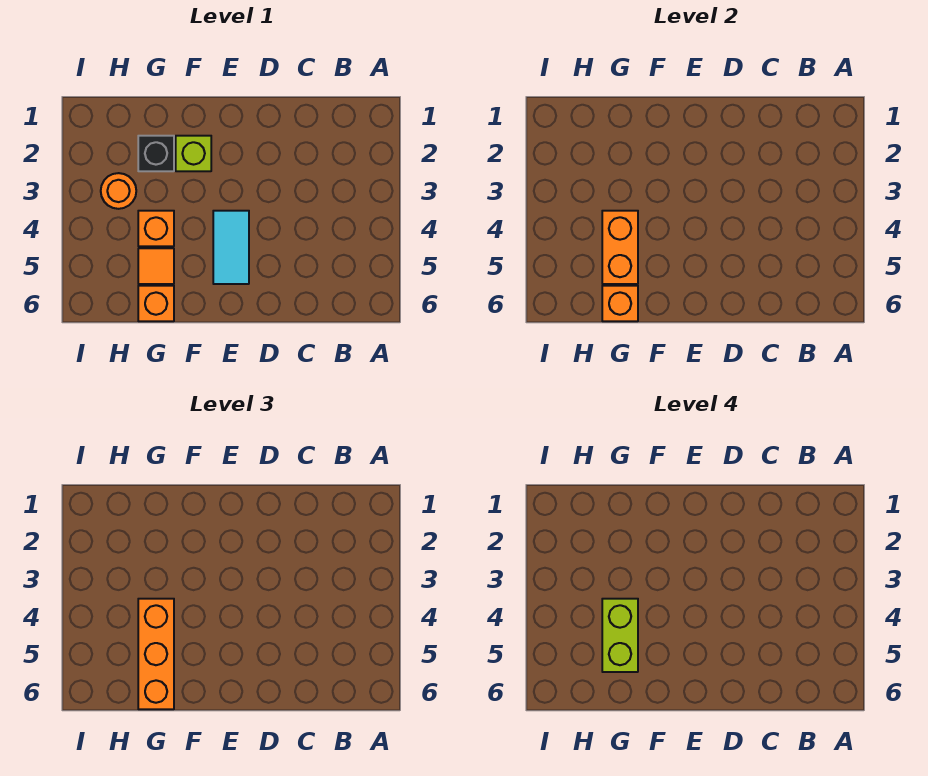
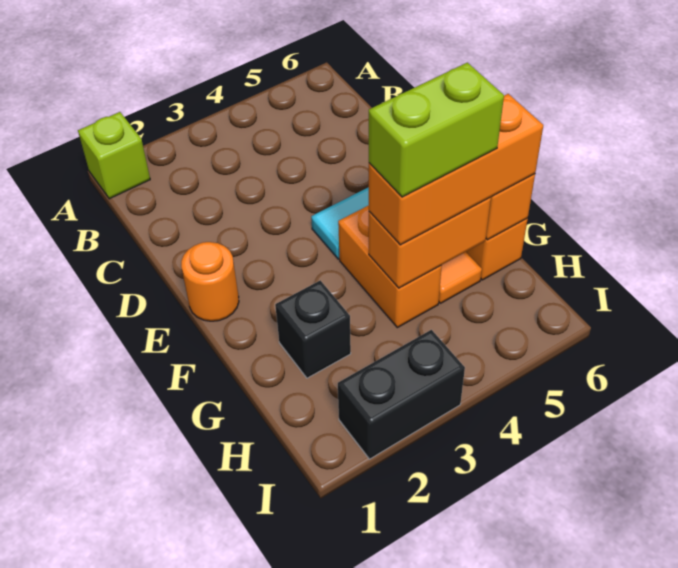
lime brick F2 level 1 -> lime brick A1 level 1
orange brick G4 level 1 -> orange brick F4:G4 level 1
orange round brick H3 level 1 -> orange round brick E1 level 1
none -> black brick I2:I3 level 1

